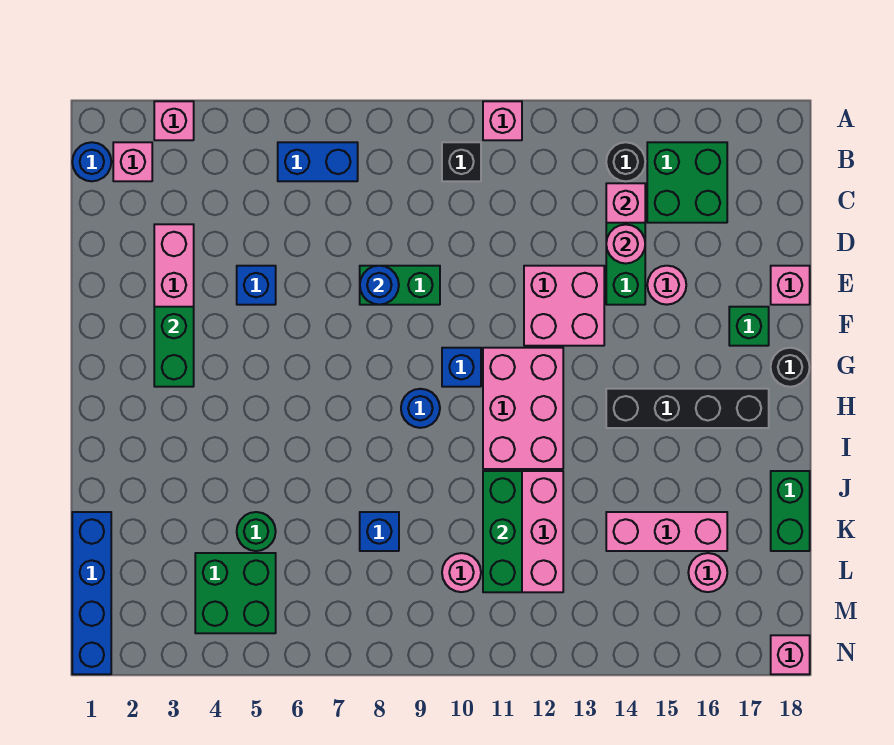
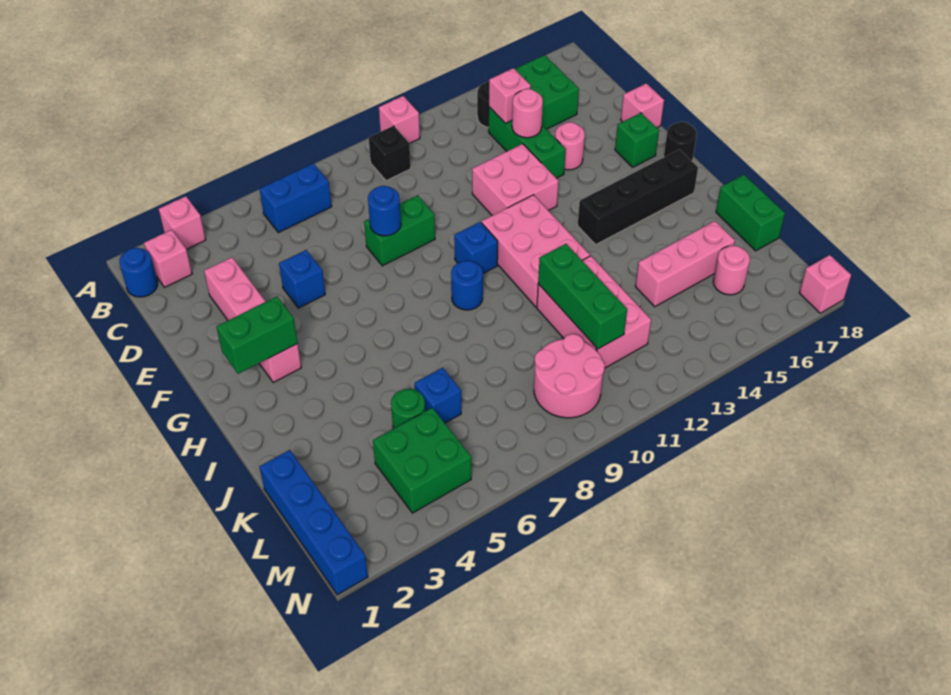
green brick F3:G3 level 2 -> green brick G2:G3 level 2
blue brick K8 level 1 -> blue brick K6 level 1
pink round brick L10 level 1 -> pink round brick L9:M10 level 1

